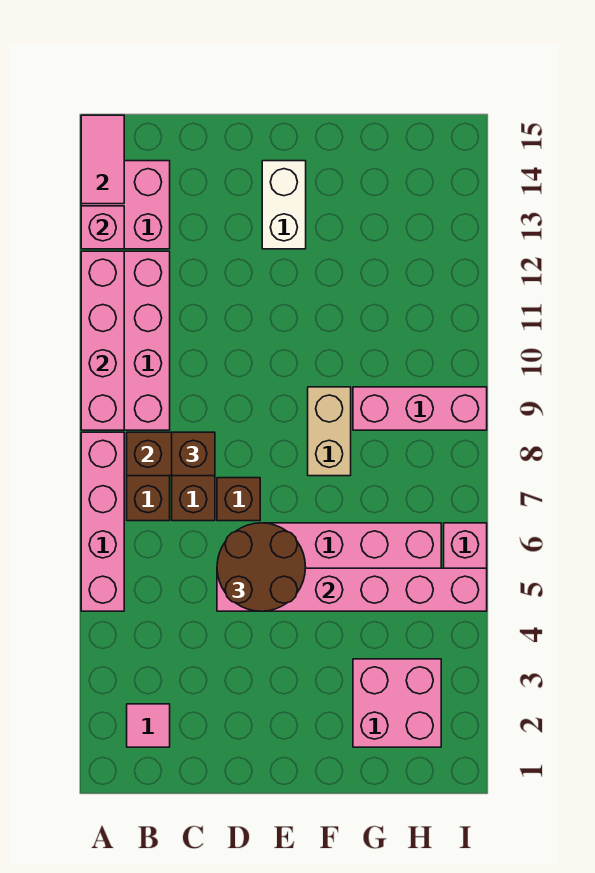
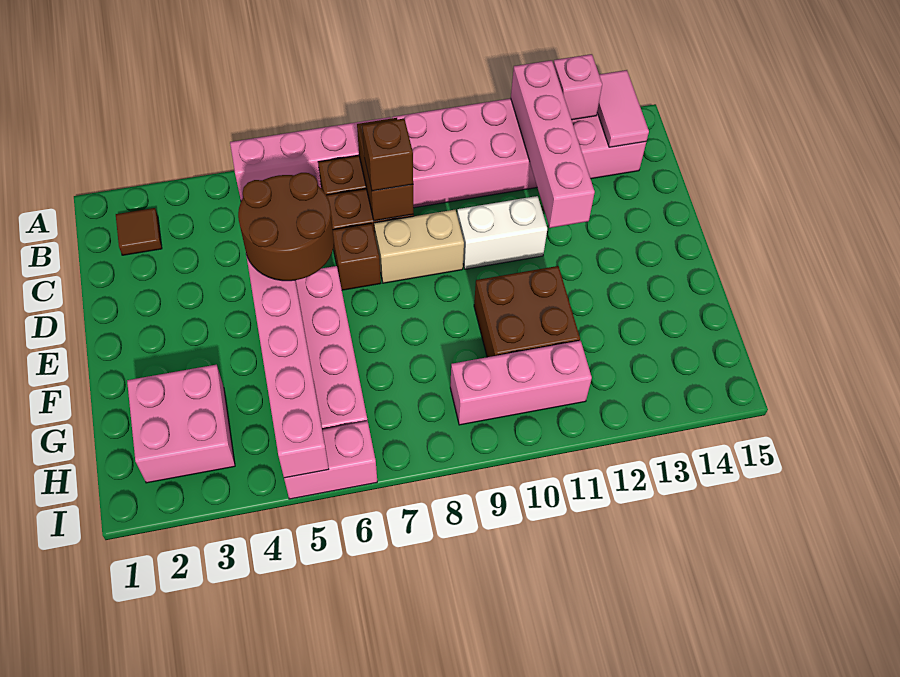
pink brick A9:A12 level 2 -> pink brick A12:D12 level 2
pink tile A14:A15 level 2 -> pink tile A14:B14 level 2
pink tile B2 level 1 -> brown tile B2 level 1
white brick E13:E14 level 1 -> white brick D10:D11 level 1
tan brick F8:F9 level 1 -> tan brick D8:D9 level 1
none -> brown brick F10:G11 level 1
pink brick G9:I9 level 1 -> pink brick H9:H11 level 1

